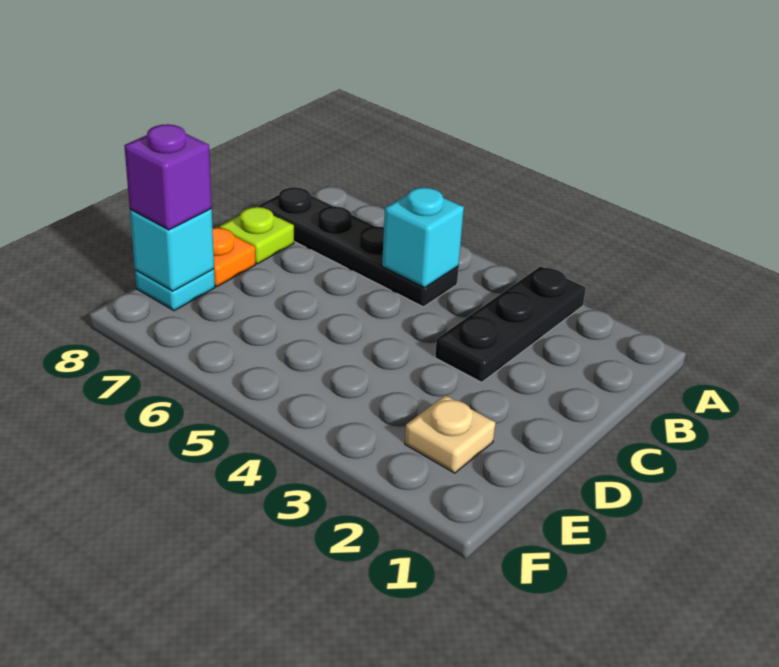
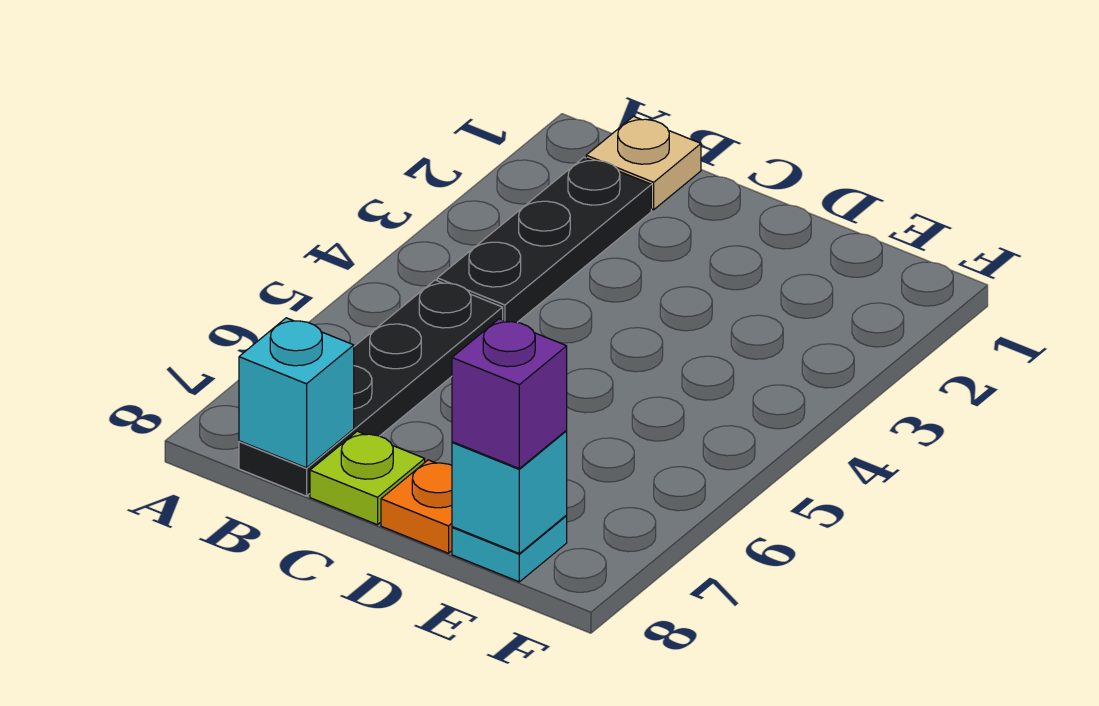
black plate A3:C3 level 1 -> black plate B2:B4 level 1
cyan brick B5 level 2 -> cyan brick B8 level 2
tan plate E2 level 1 -> tan plate B1 level 1

